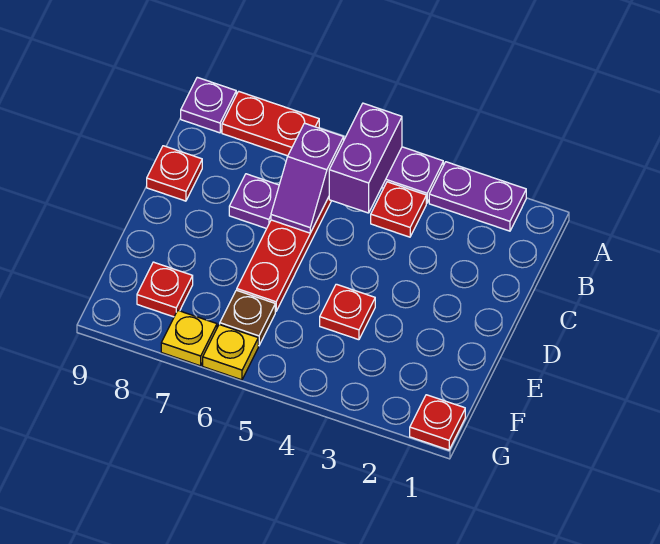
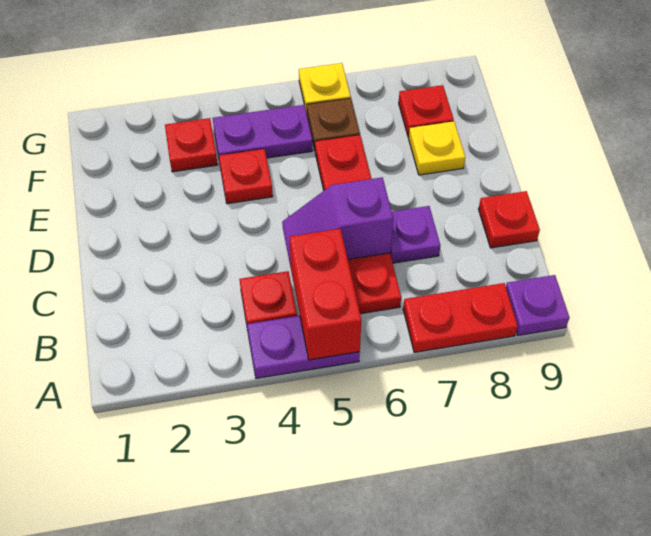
purple plate A2:A3 level 1 -> purple plate F4:F5 level 1
purple brick A5:B5 level 2 -> red brick A5:B5 level 2
purple slope B6:C6 level 2 top B -> purple slope C5:C6 level 2 top 6
red plate G1 level 1 -> red plate F3 level 1
yellow plate G7 level 1 -> yellow plate E8 level 1

